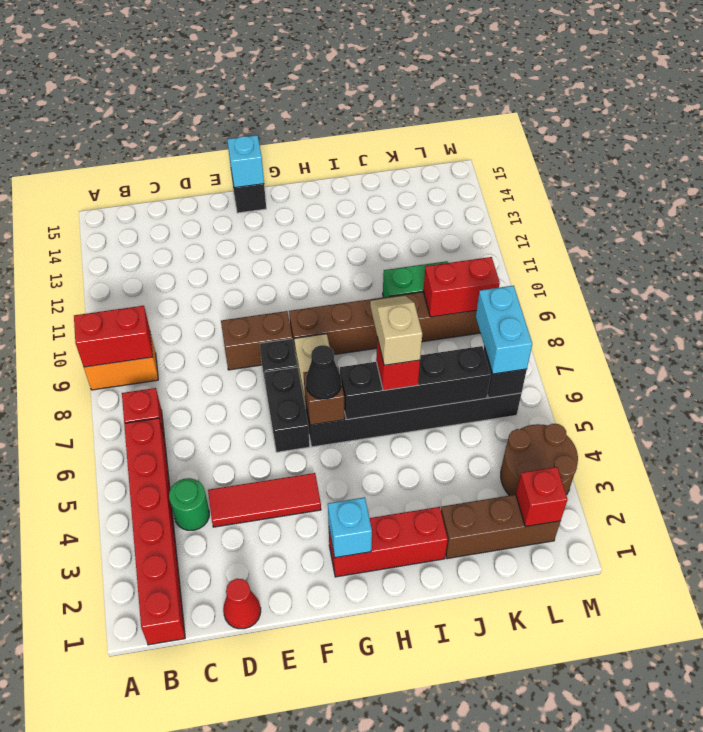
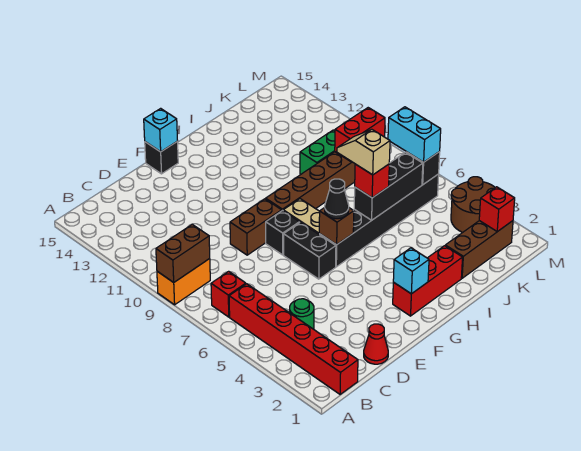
red brick A9:B9 level 2 -> brown brick A9:B9 level 2
red tile D4:F4 level 1 -> none
black brick H6:K6 level 2 -> black brick I6:K6 level 2

